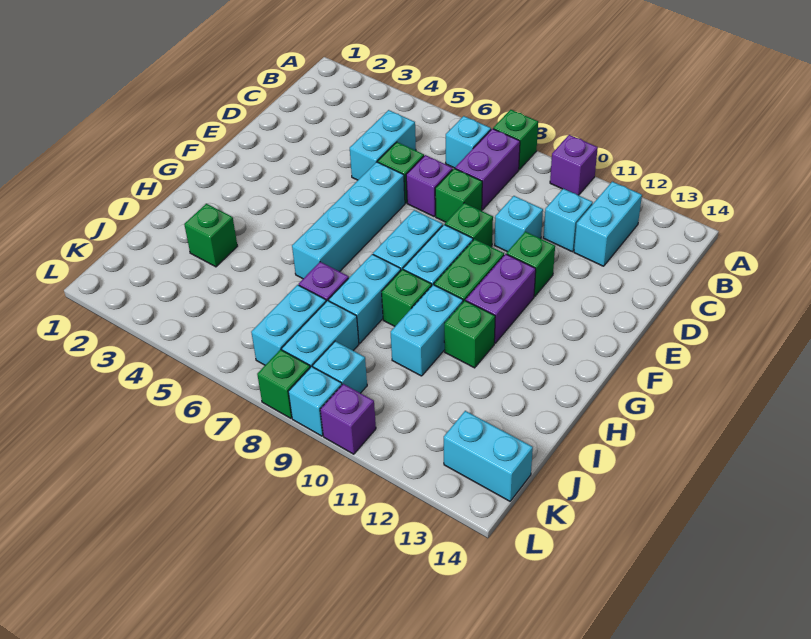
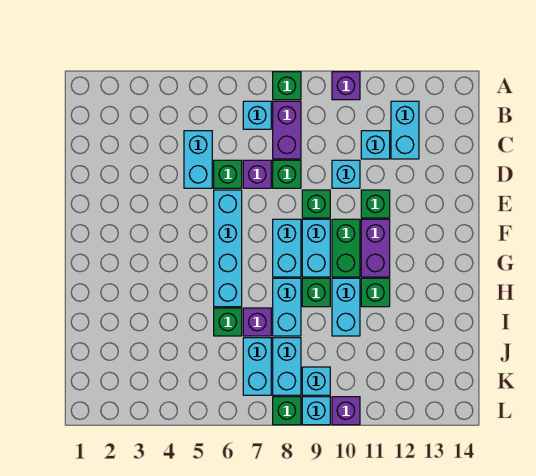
green brick I3 level 1 -> green brick I6 level 1
cyan brick K13:K14 level 1 -> none

